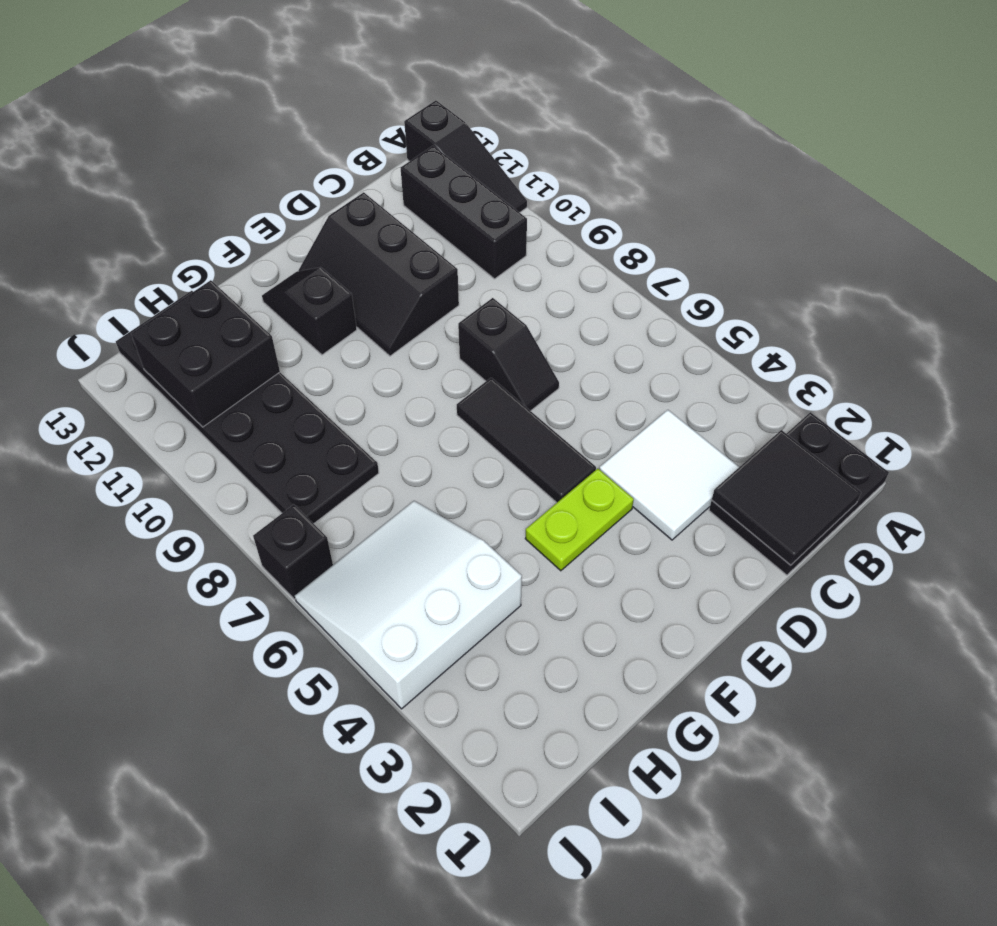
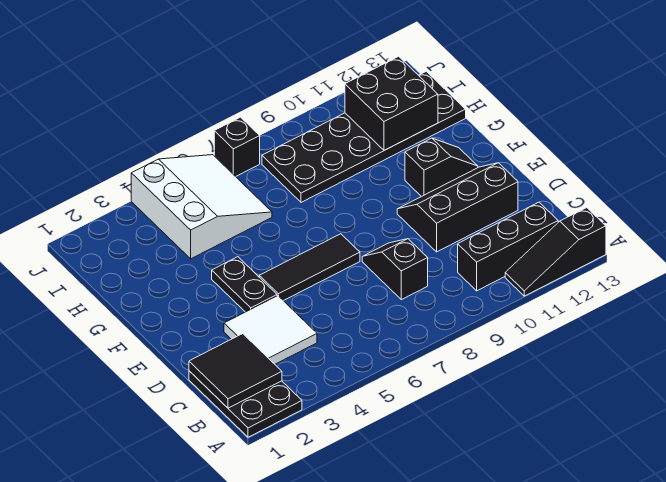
black slope D7:D8 level 1 top 8 -> black slope C8:D8 level 1 top C
lime plate E4:F4 level 1 -> black plate E4:F4 level 1

